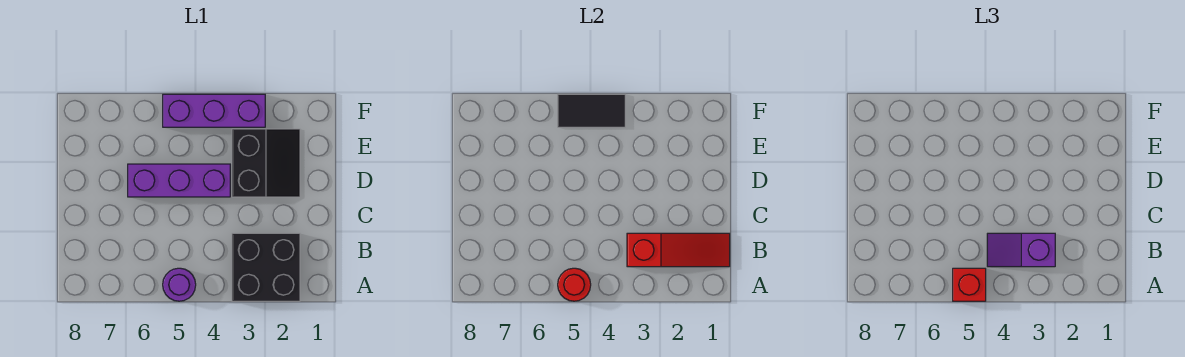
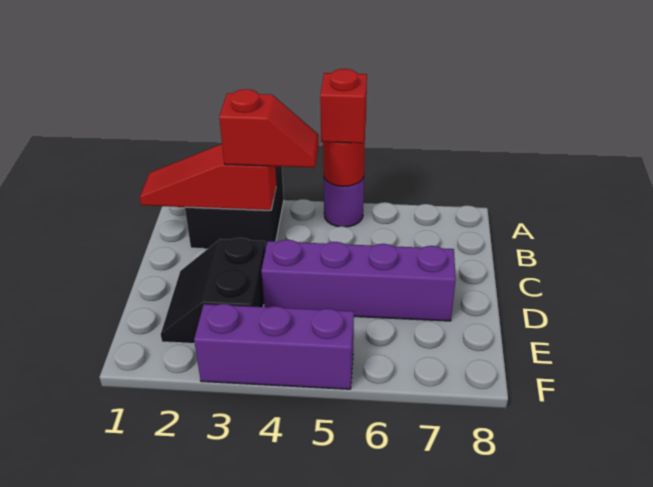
purple slope B3:B4 level 3 top 3 -> red slope B3:B4 level 3 top 3
purple brick D4:D6 level 1 -> purple brick D4:D7 level 1
black tile F4:F5 level 2 -> none

